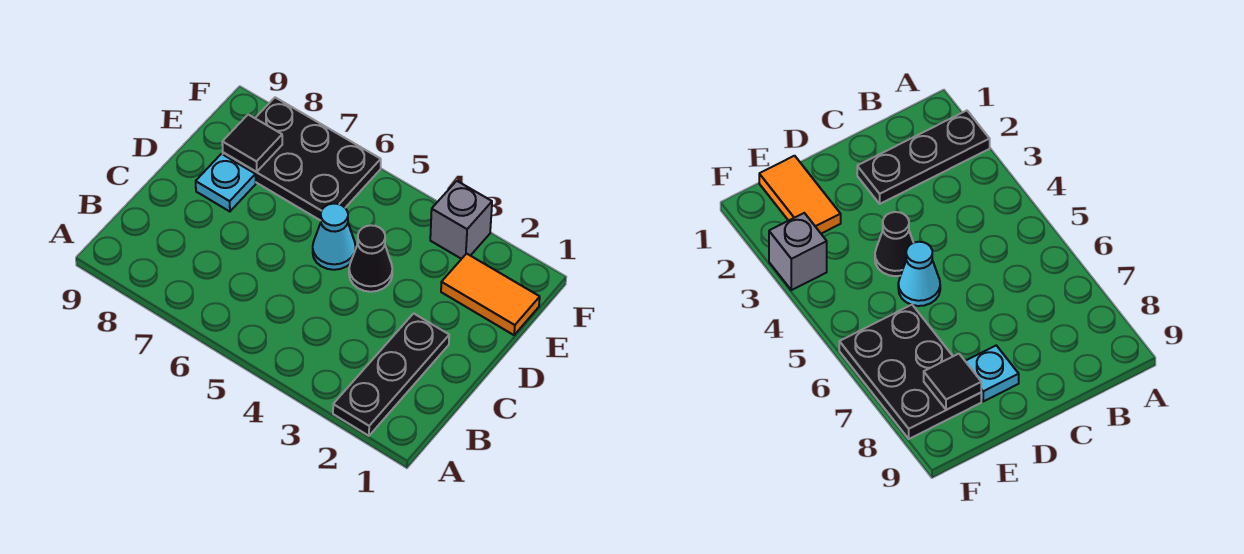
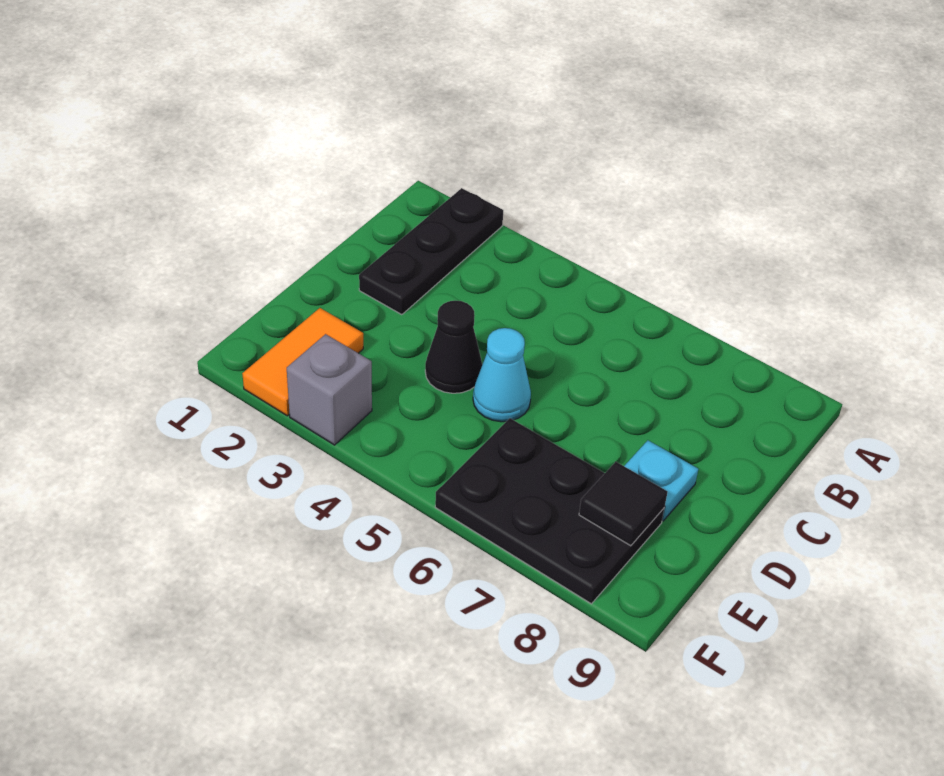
orange tile E1:E2 level 1 -> orange tile E2:F2 level 1

